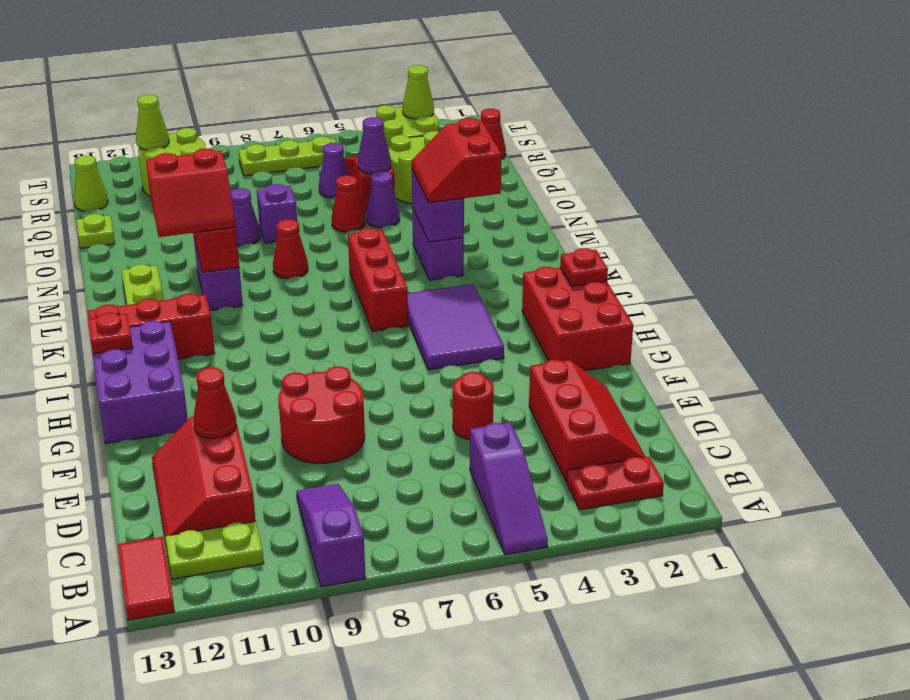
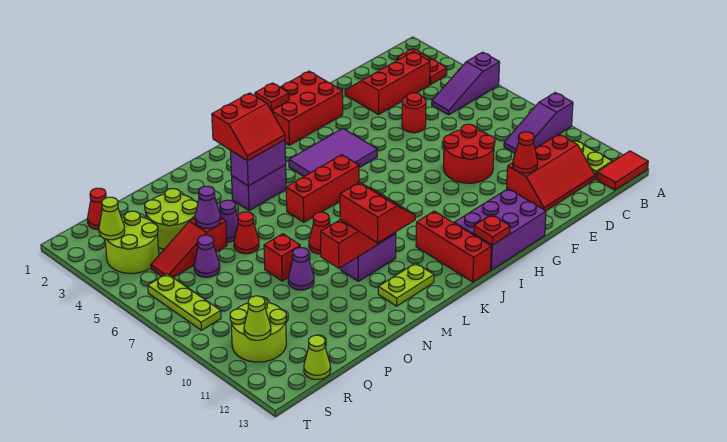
purple slope A5:C5 level 1 top C -> purple slope A5:C5 level 1 top A
purple brick O8 level 1 -> red brick O8 level 1
lime plate P13 level 1 -> none

